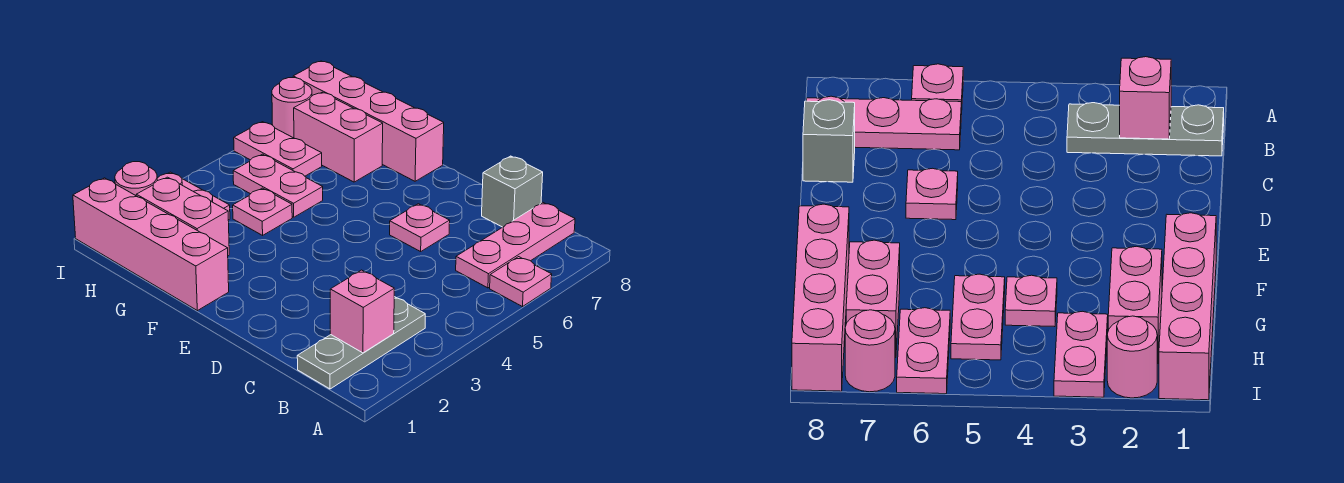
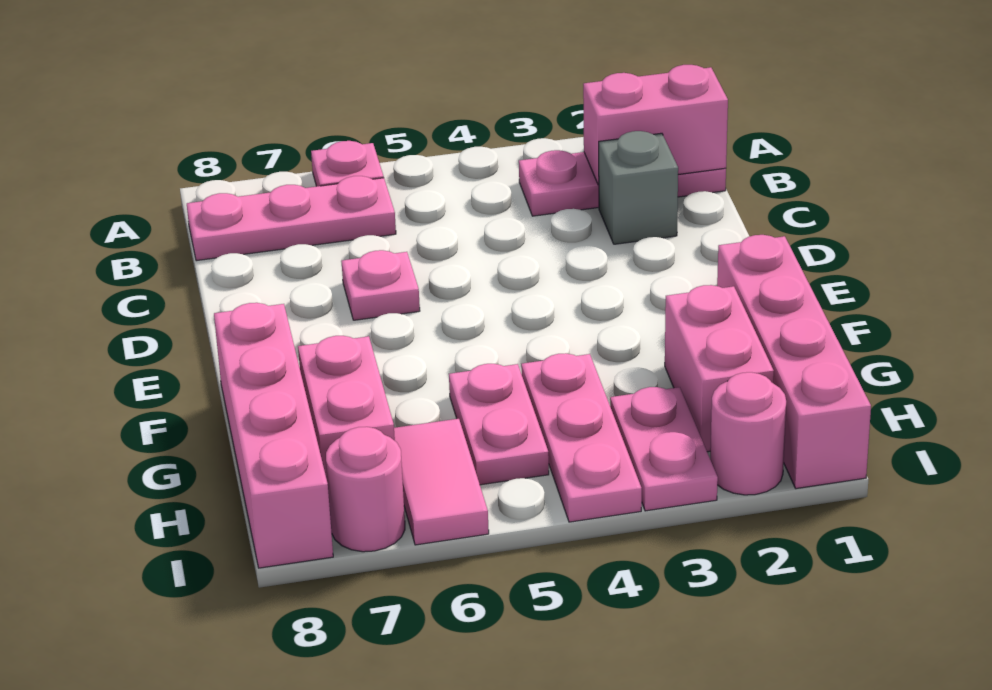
grey plate B1:B3 level 1 -> pink plate B1:B3 level 1
pink brick B2 level 2 -> pink brick B1:B2 level 2
grey brick C8 level 1 -> grey brick C2 level 1
pink plate G4 level 1 -> pink plate G4:I4 level 1
pink plate H6:I6 level 1 -> pink tile H6:I6 level 1

